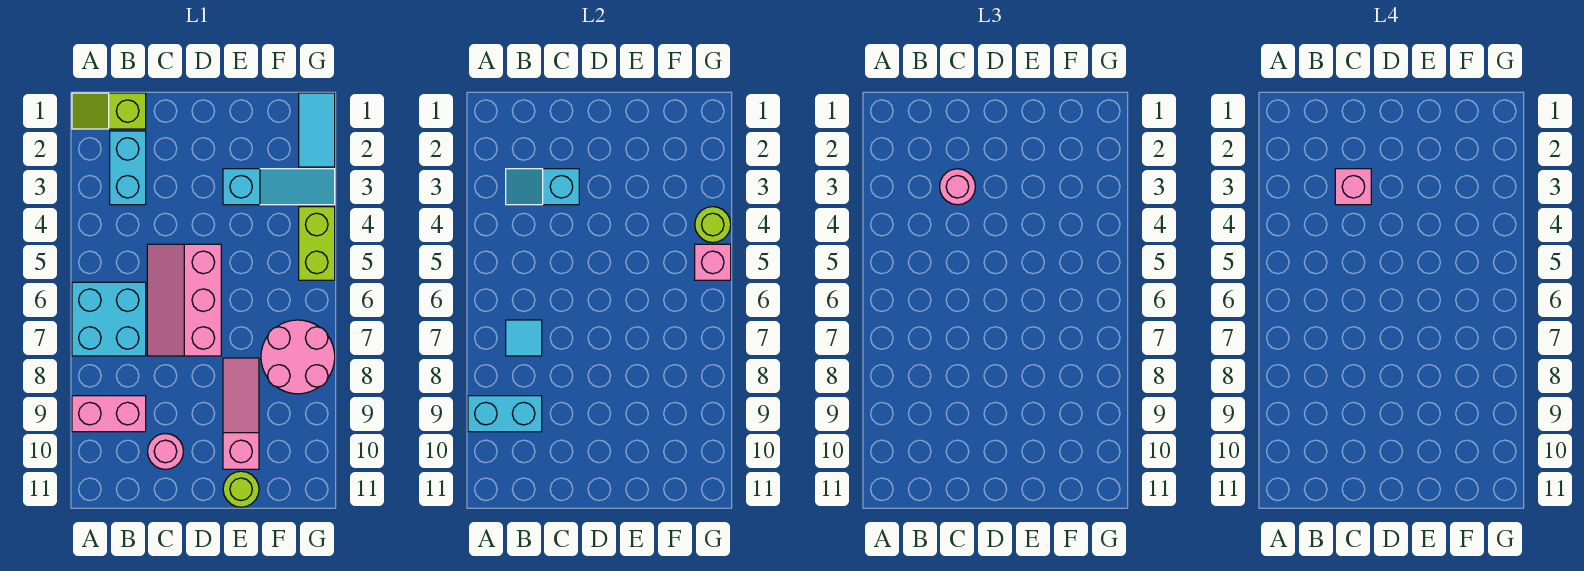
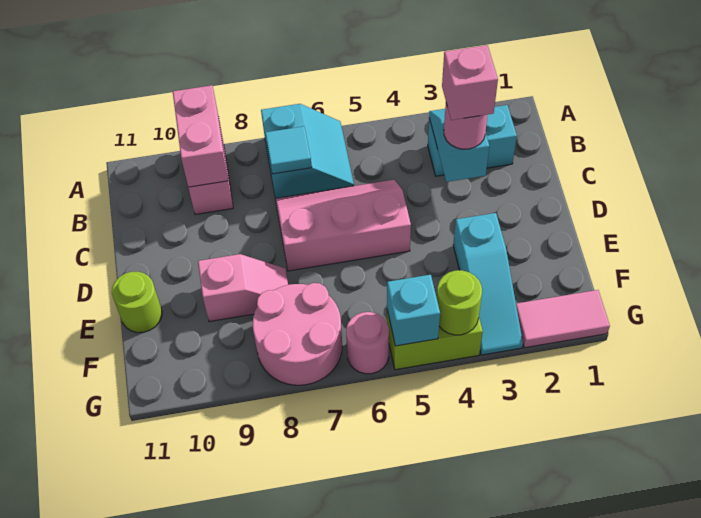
lime slope A1:B1 level 1 top B -> none
cyan brick A6:B7 level 1 -> cyan slope A6:B7 level 1 top 7
cyan brick A9:B9 level 2 -> pink brick A9:B9 level 2
pink round brick C10 level 1 -> pink round brick G6 level 1
pink slope E8:E10 level 1 top 10 -> pink slope E8:E9 level 1 top 9
cyan tile G1:G2 level 1 -> pink tile G1:G2 level 1
pink brick G5 level 2 -> cyan brick G5 level 2

